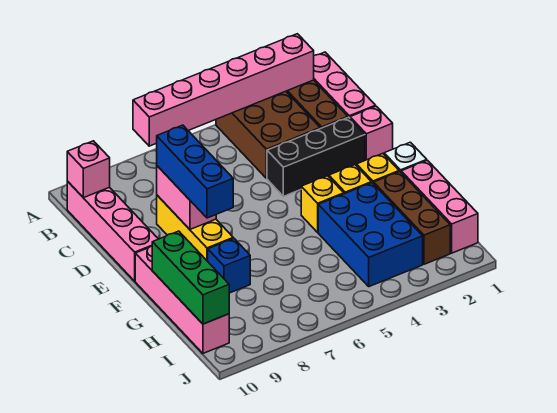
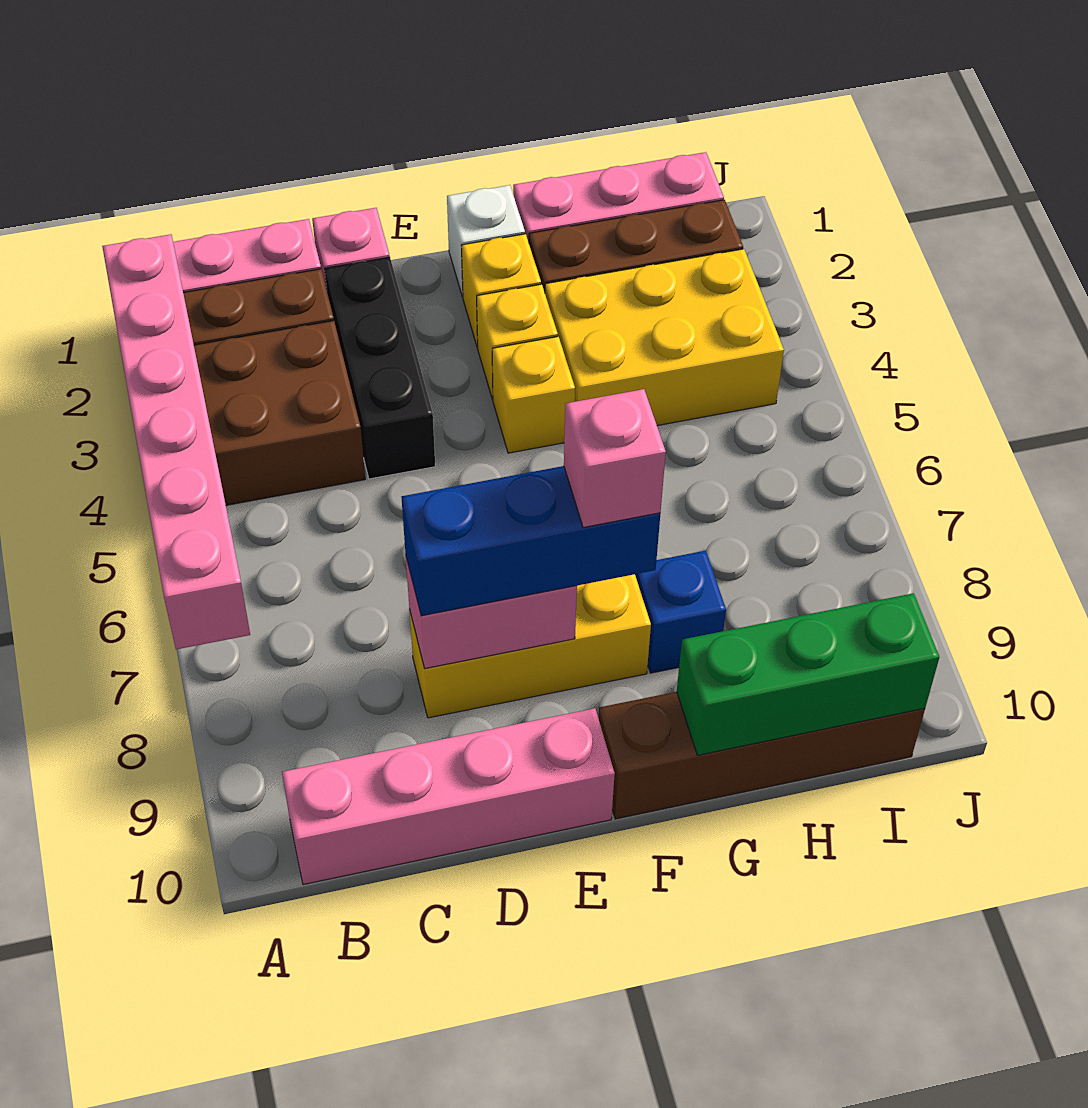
pink brick B10 level 2 -> pink brick F8 level 4
pink brick F10:I10 level 1 -> brown brick F10:I10 level 1
blue brick G3:I4 level 1 -> yellow brick G3:I4 level 1

